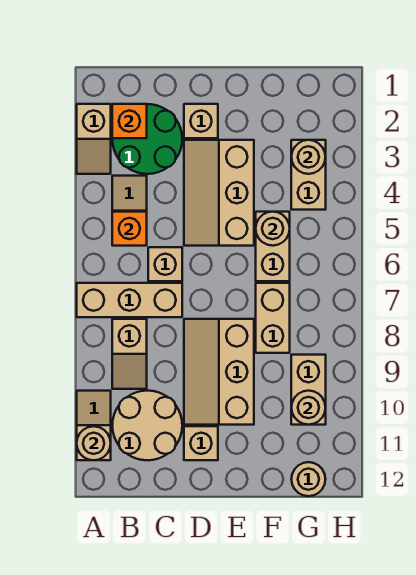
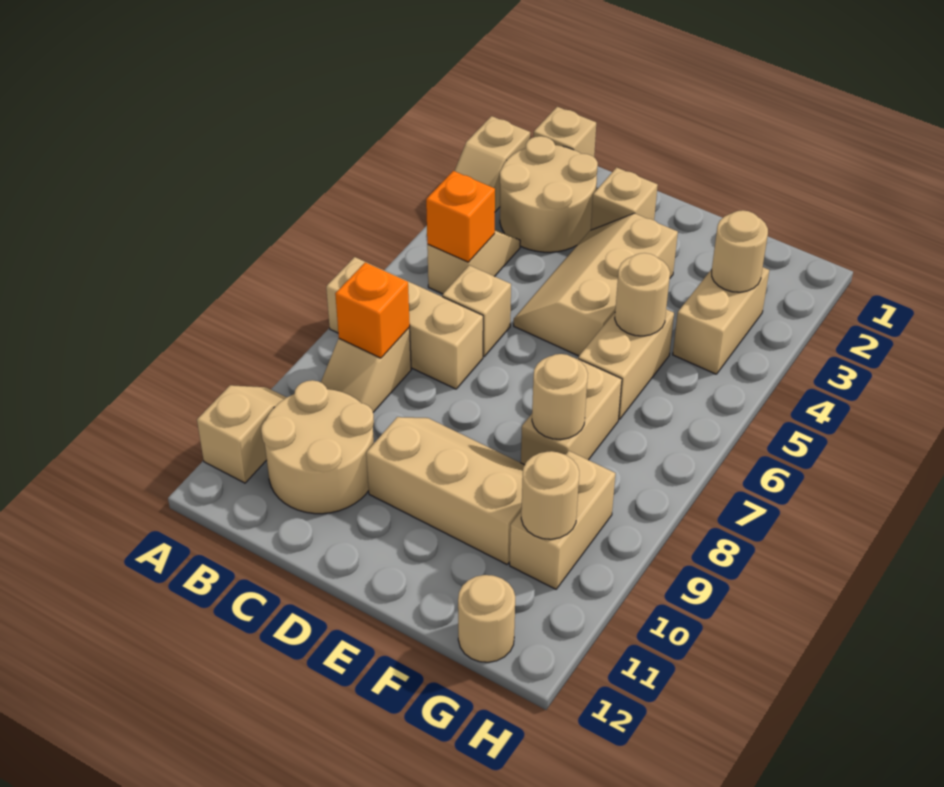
tan round brick A11 level 2 -> tan round brick F8 level 2
green round brick B2:C3 level 1 -> tan round brick B2:C3 level 1
orange brick B2 level 2 -> orange brick B8 level 2
tan slope D8:E10 level 1 top E -> tan slope D9:F10 level 1 top 10
tan brick D11 level 1 -> tan brick B1 level 1

